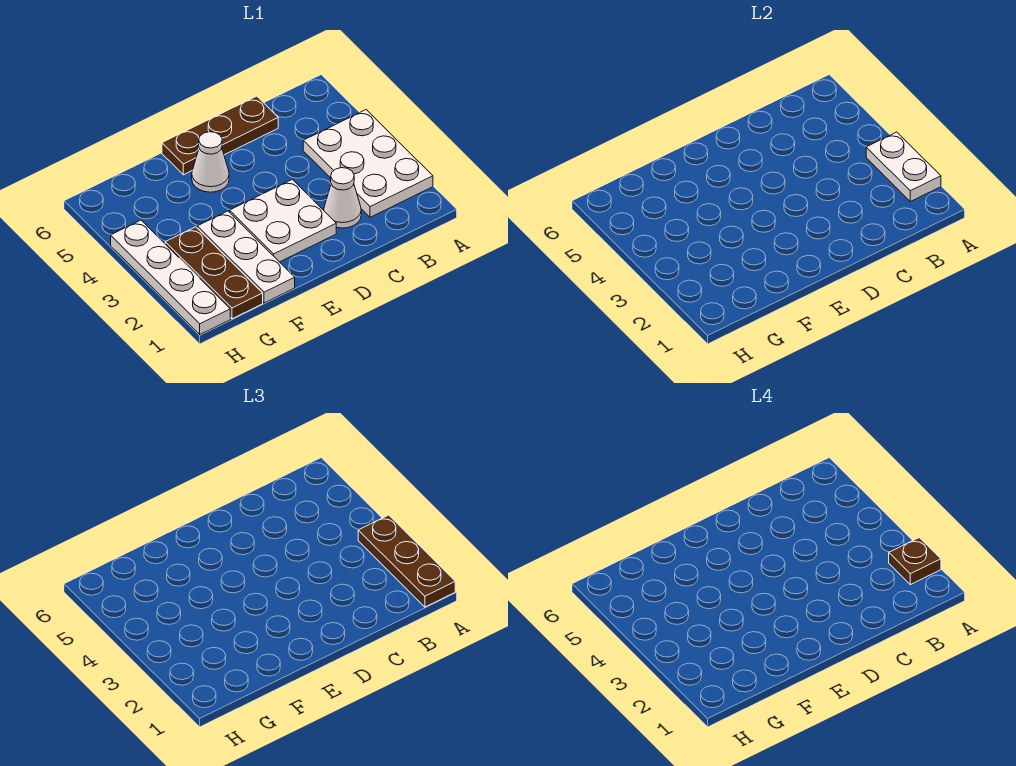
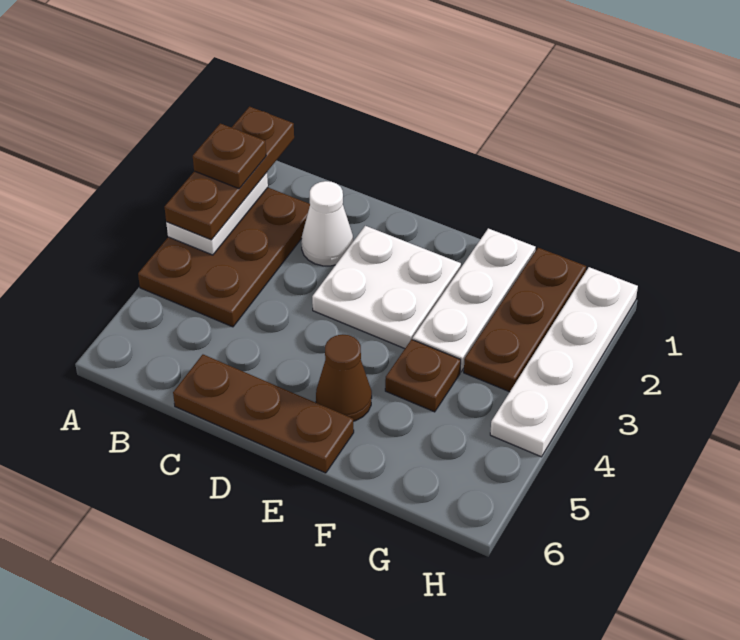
white plate A2:B4 level 1 -> brown plate A2:B4 level 1
white cone E5 level 1 -> brown cone E5 level 1
none -> brown plate F4 level 1

